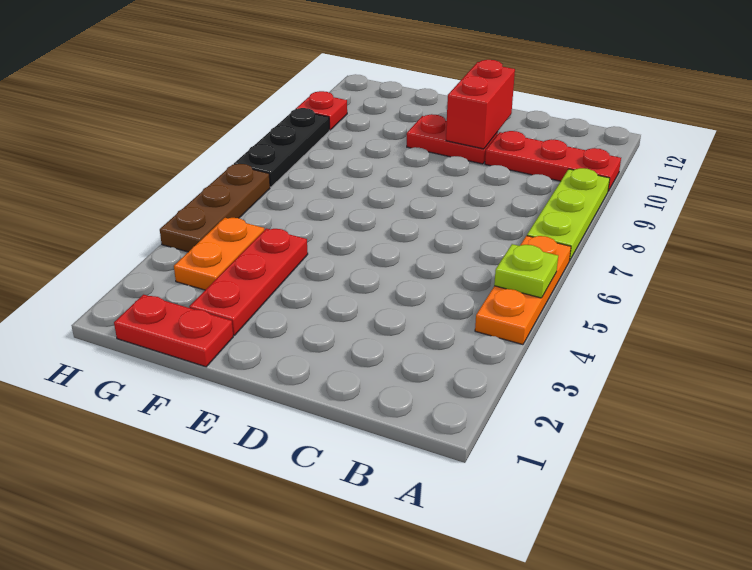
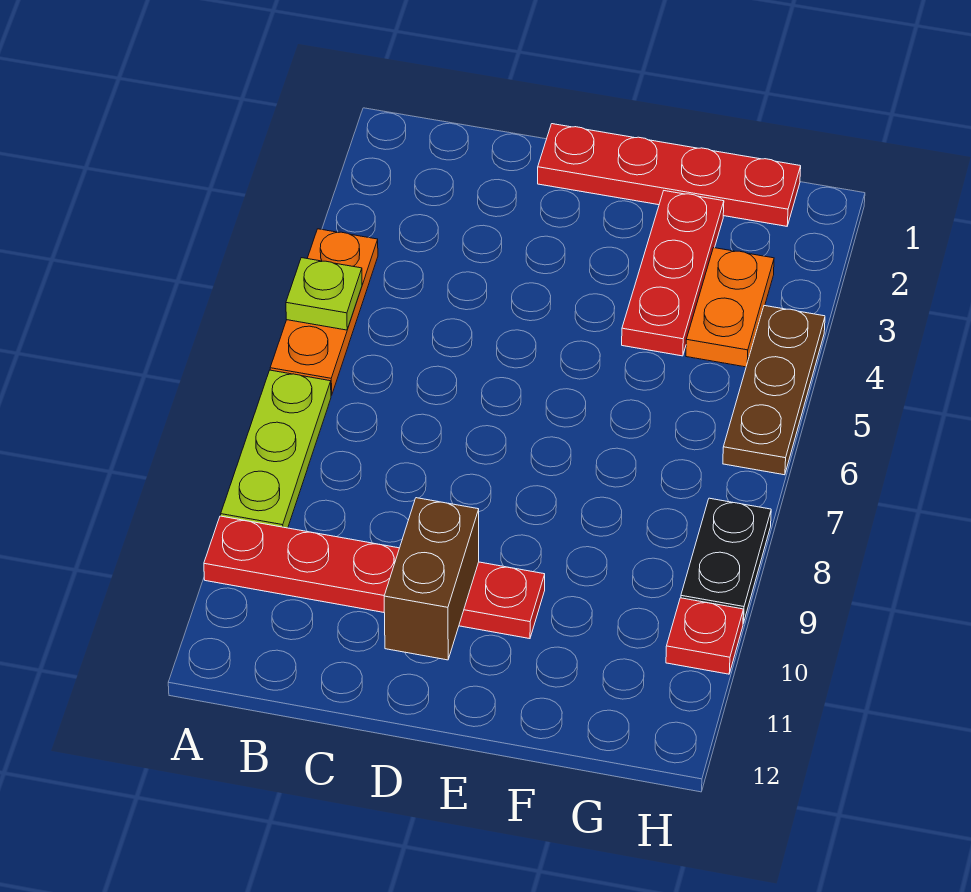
red brick D10:D11 level 2 -> brown brick D10:D11 level 2
red plate F1:G1 level 1 -> red plate D1:G1 level 1
black plate H7:H9 level 1 -> black plate H8:H9 level 1

